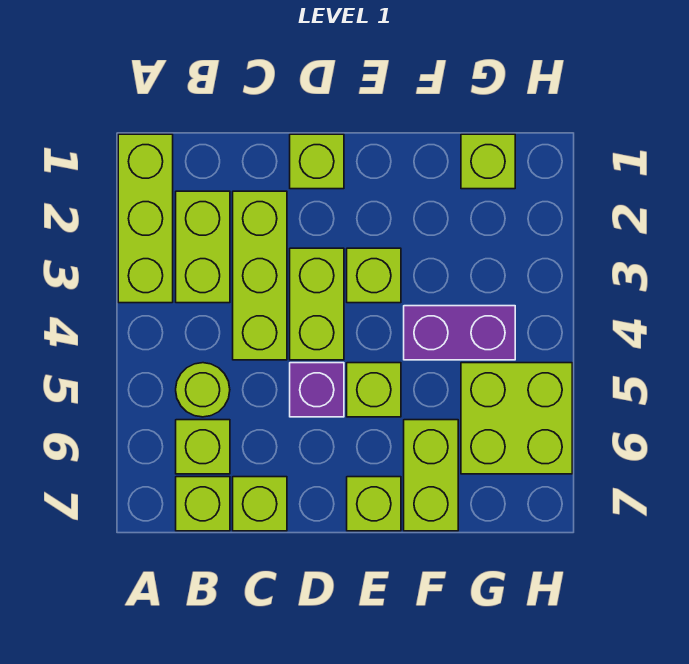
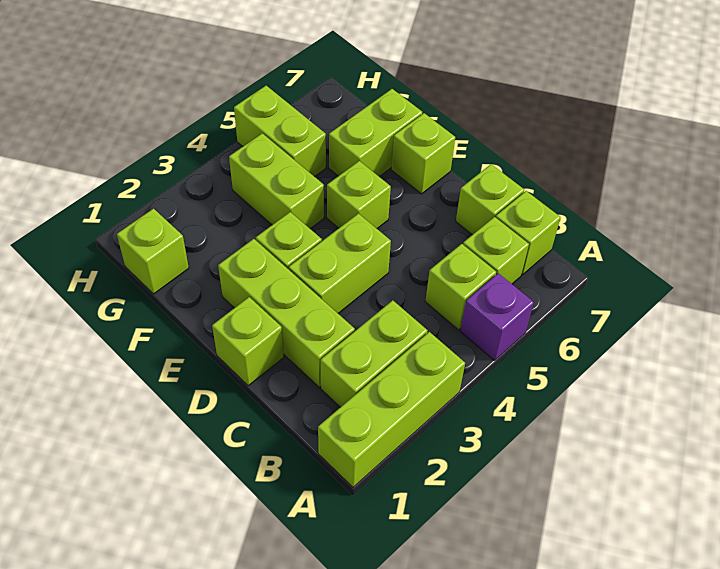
lime round brick B5 level 1 -> lime brick B5 level 1
lime brick C2:C4 level 1 -> lime brick C2:E2 level 1
purple brick D5 level 1 -> purple brick A5 level 1
purple brick F4:G4 level 1 -> lime brick F4:G4 level 1
lime brick G5:H6 level 1 -> lime brick G5:H5 level 1

